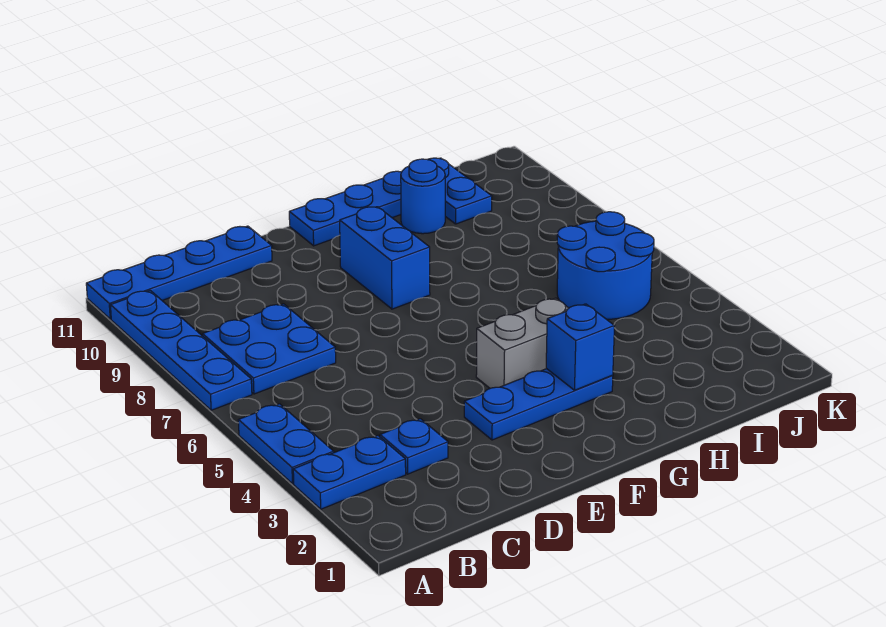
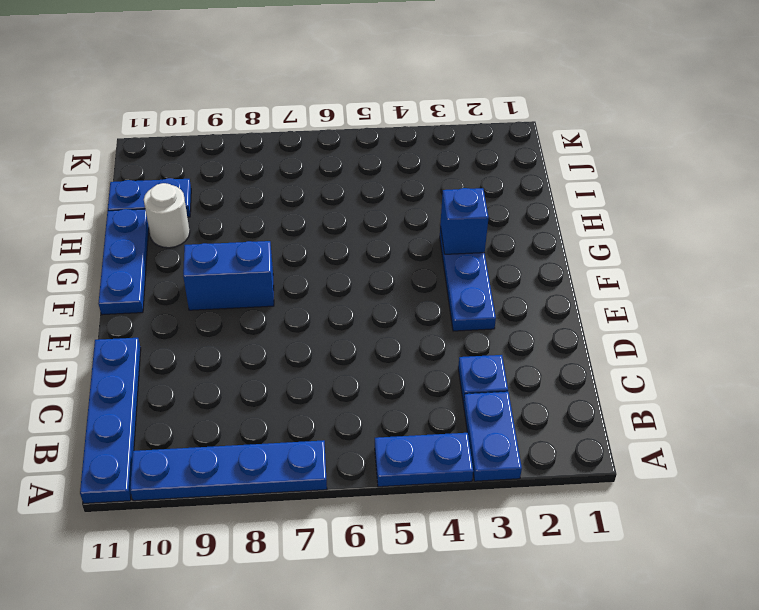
blue plate B7:C8 level 1 -> none
grey brick F4:G4 level 1 -> none
blue round brick H10 level 1 -> white round brick H10 level 1
blue round brick I5:J6 level 1 -> none

